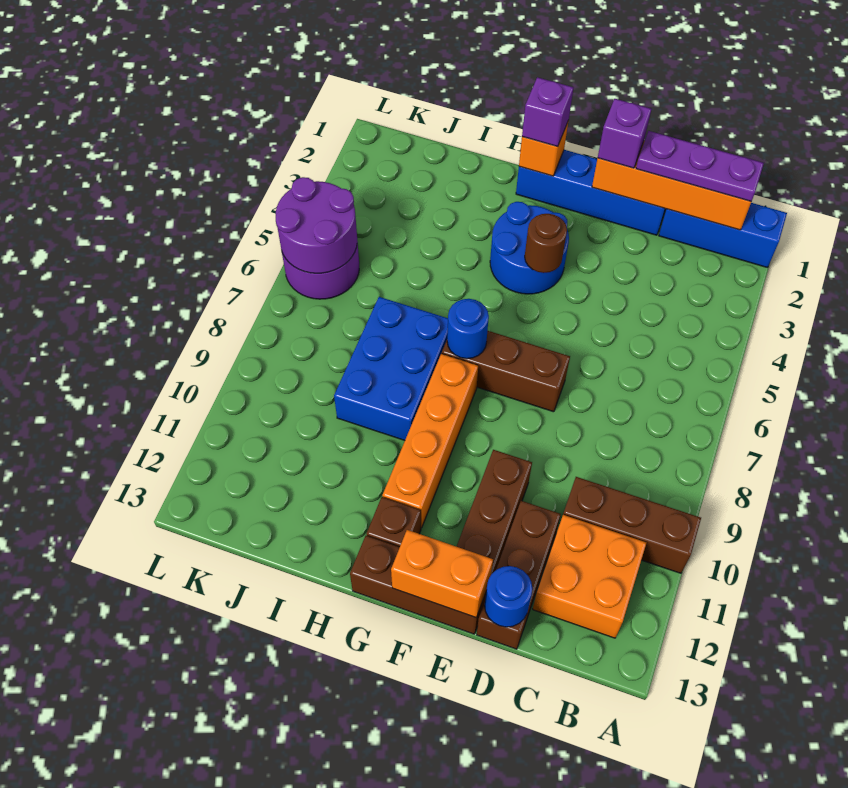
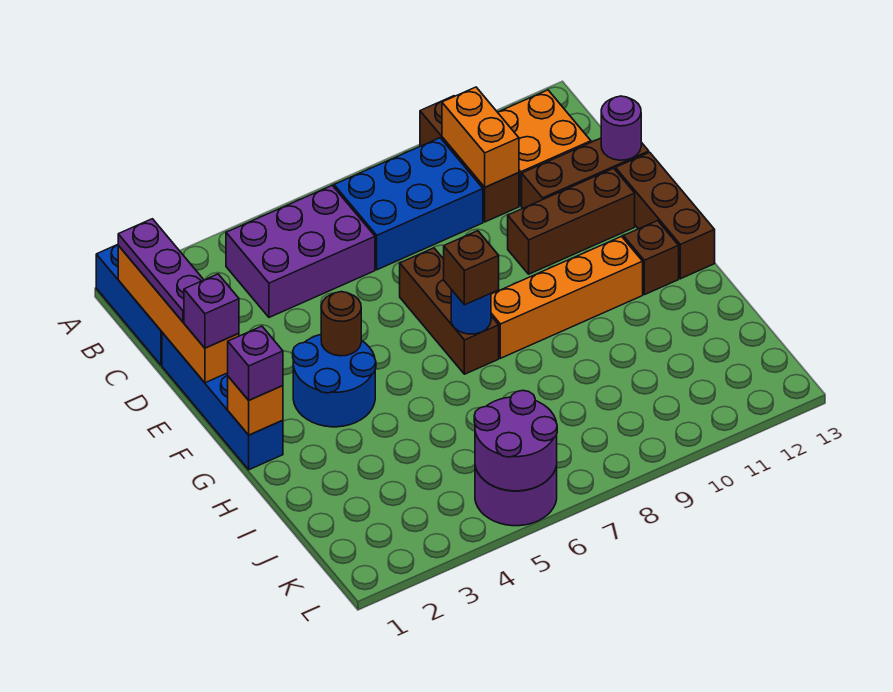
none -> purple brick B4:C6 level 1
blue round brick D13 level 2 -> purple round brick D13 level 2
orange brick E13:F13 level 2 -> orange brick B10:C10 level 2
none -> brown brick G7 level 3
blue brick H7:I9 level 1 -> blue brick B7:C9 level 1

